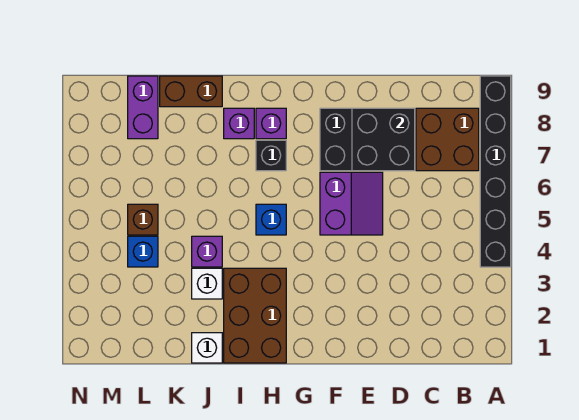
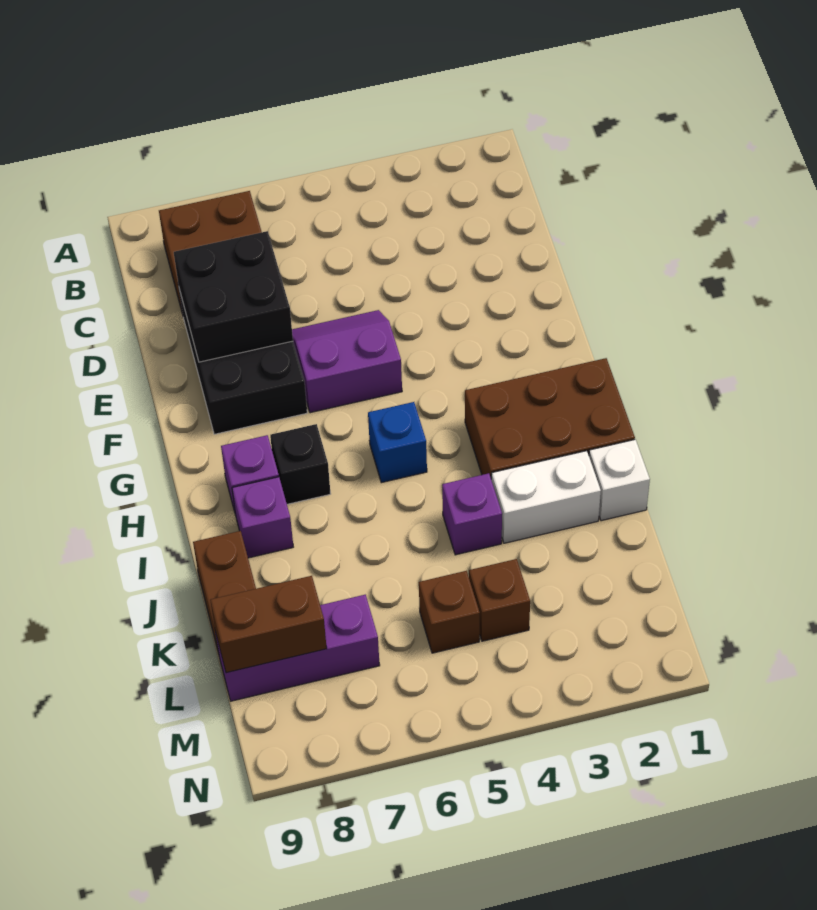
black brick A4:A9 level 1 -> none
white brick J3 level 1 -> white brick J2:J3 level 1
blue brick L4 level 1 -> brown brick L4 level 1
purple brick L8:L9 level 1 -> purple brick L7:L9 level 1
none -> brown brick L8:L9 level 2

